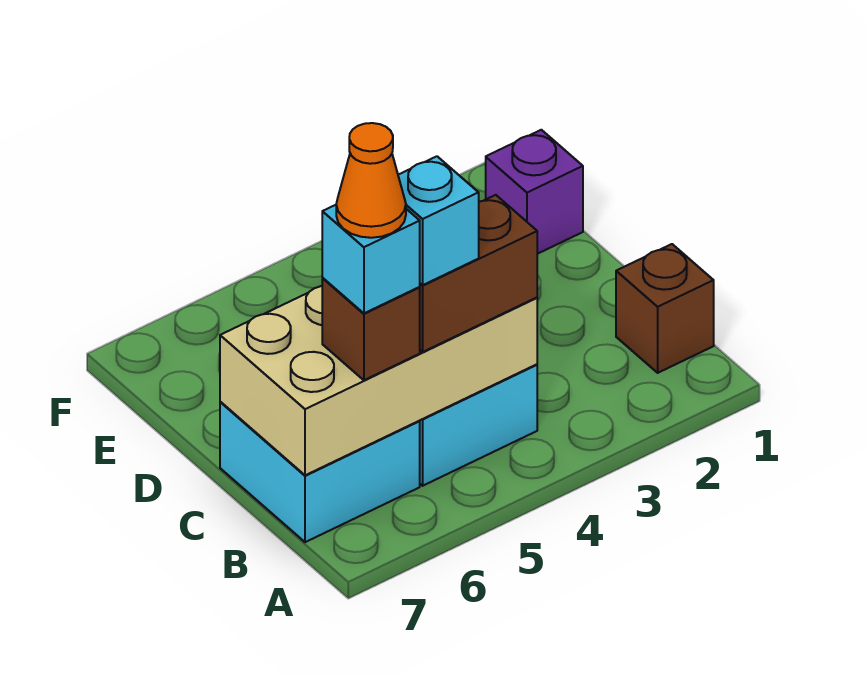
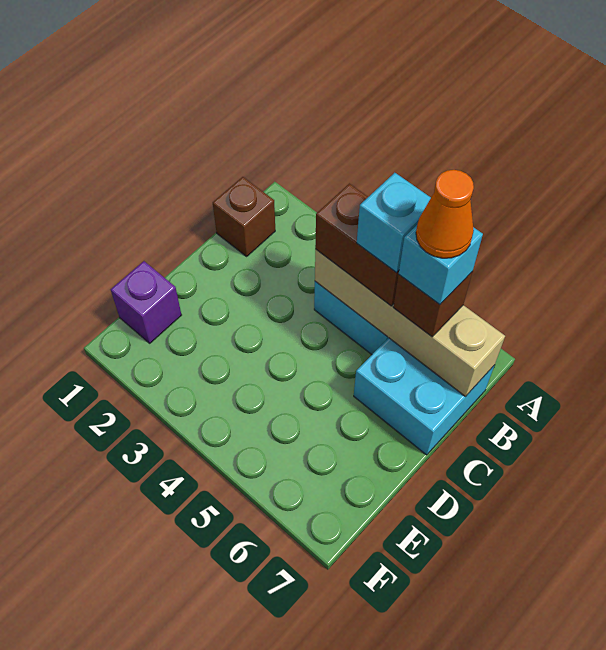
tan brick B4:C7 level 2 -> tan brick B4:B7 level 2

